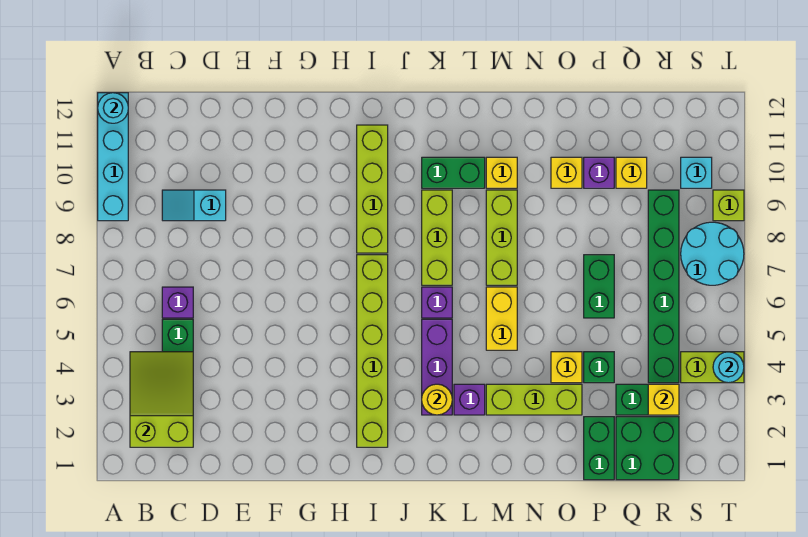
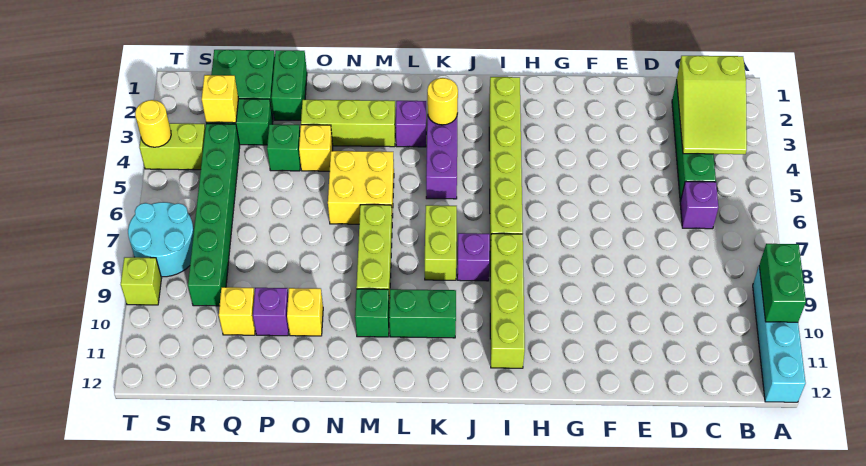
cyan round brick A12 level 2 -> none
cyan slope C9:D9 level 1 top D -> none
purple brick K6 level 1 -> purple brick J8 level 1
lime brick K7:K9 level 1 -> lime brick K7:K8 level 1
yellow brick M5:M6 level 1 -> yellow brick M5:N6 level 1
yellow brick M10 level 1 -> green brick M10 level 1
green brick P6:P7 level 1 -> green brick A9:A10 level 2
cyan brick S10 level 1 -> none
cyan round brick T4 level 2 -> yellow round brick T4 level 2

